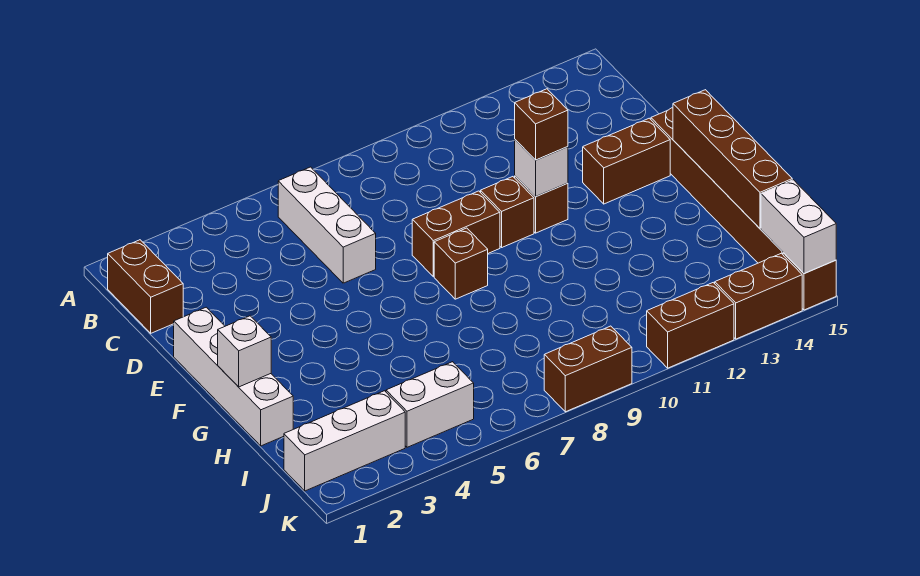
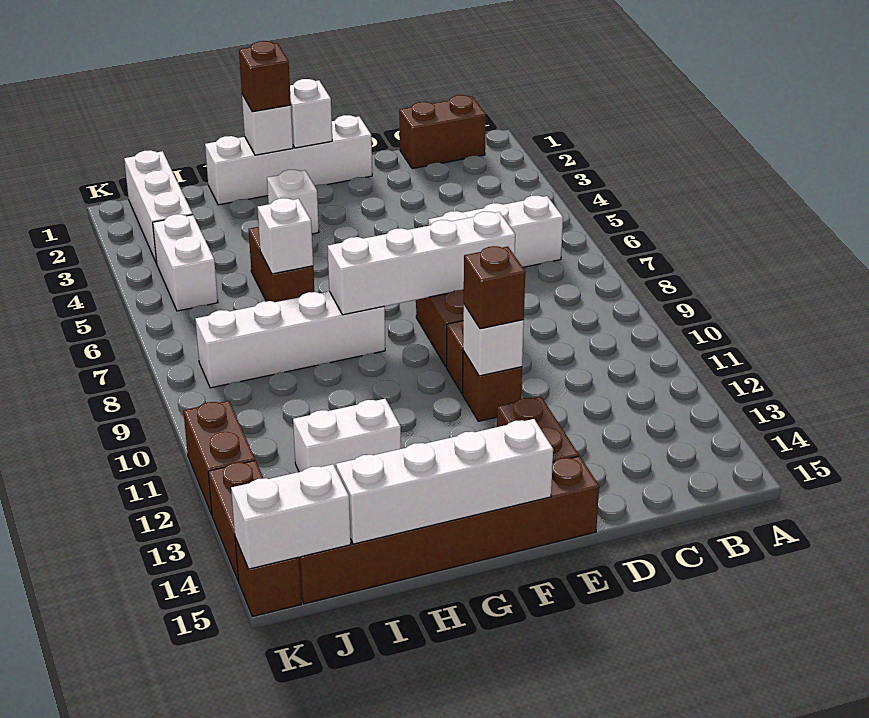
none -> white brick D8:G8 level 2
none -> white brick F1 level 2
brown brick F8 level 1 -> brown brick G1 level 3
brown brick F15:I15 level 2 -> white brick F15:I15 level 2
none -> white brick G3 level 1
none -> white brick G8:J8 level 1
none -> white brick H6 level 2
none -> white brick H12:I12 level 1
brown brick K8:K9 level 1 -> brown brick H5:H6 level 1

